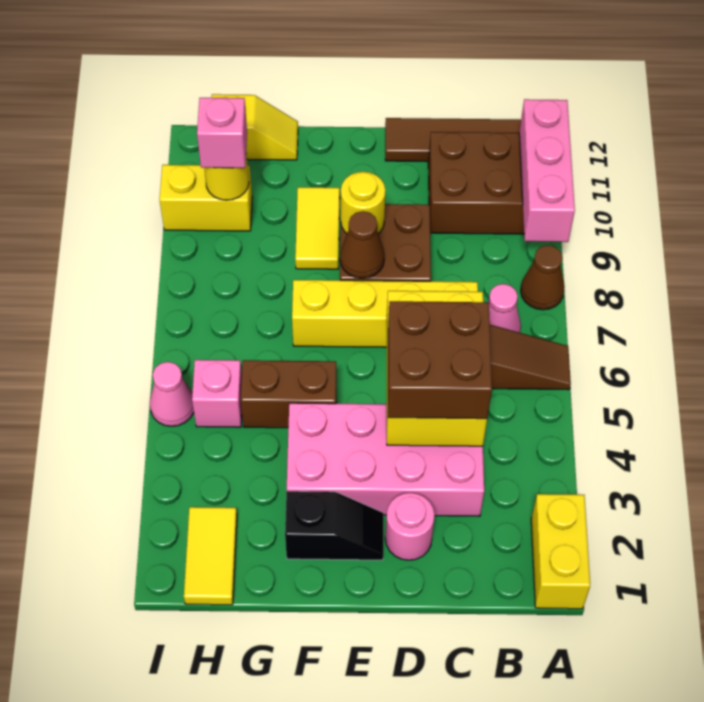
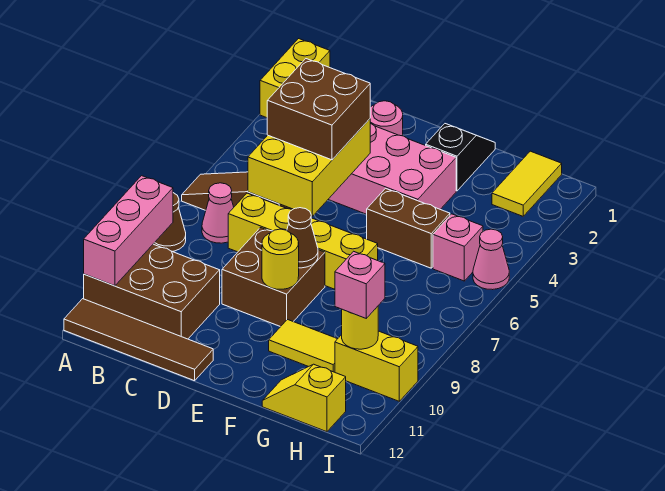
black slope E2:F2 level 1 top F -> black slope F1:F2 level 1 top 2
yellow tile F9:F10 level 1 -> yellow tile F10:G10 level 1

